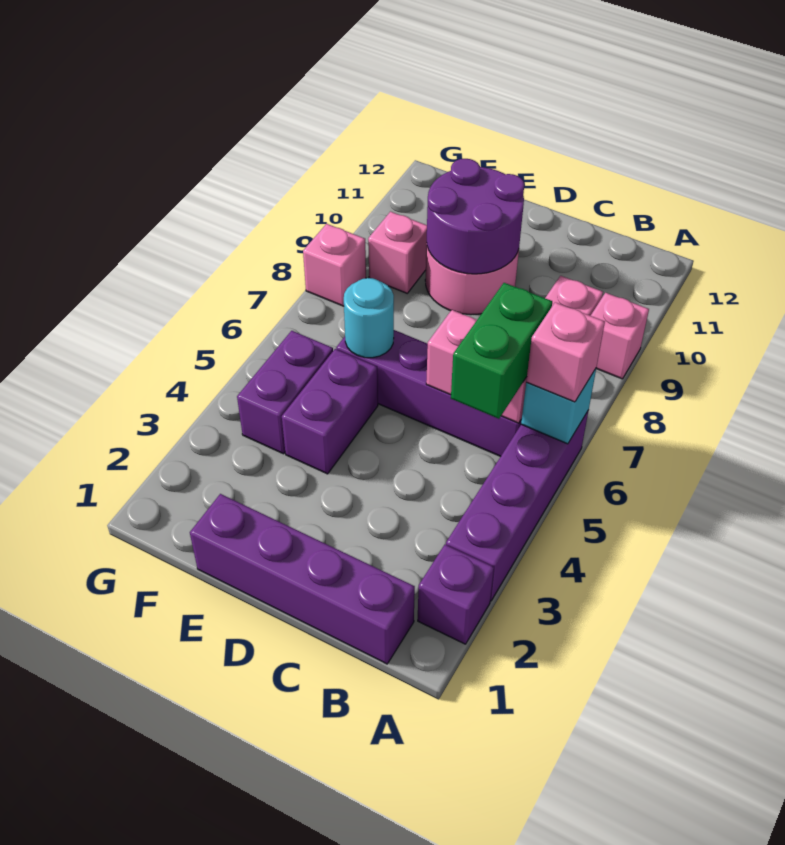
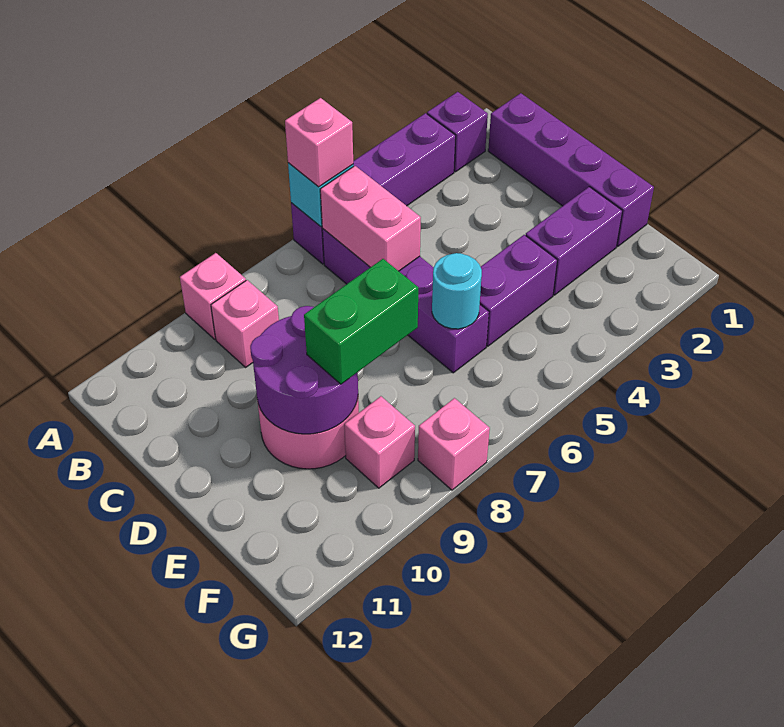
green brick B5:B6 level 3 -> green brick E8:E9 level 3
purple brick F4:F5 level 1 -> purple brick E2:E3 level 1

